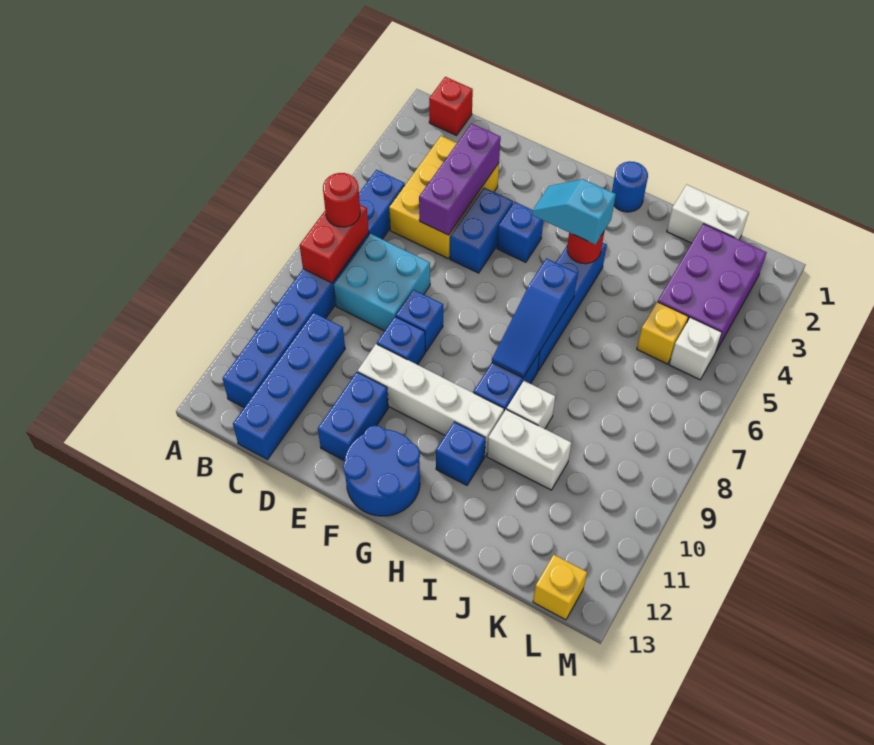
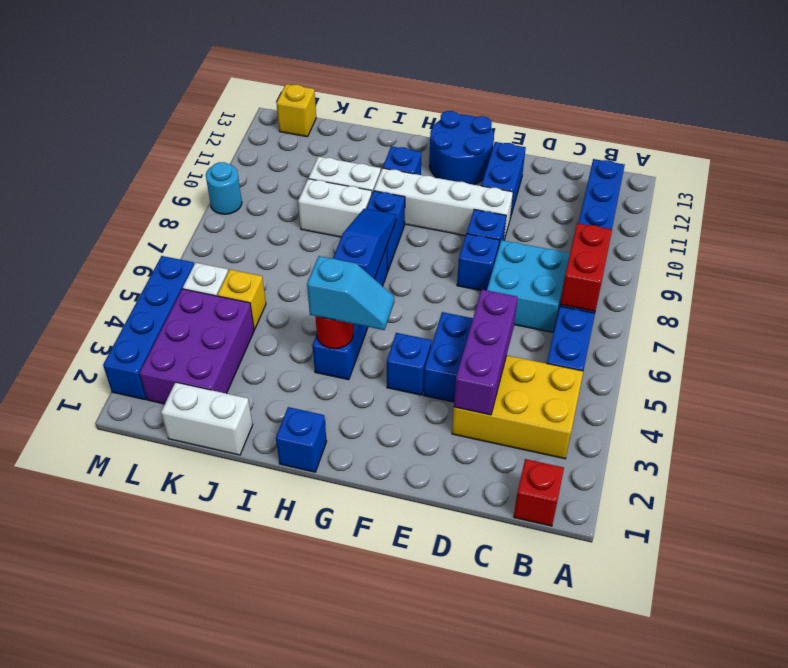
red round brick B7 level 3 -> none
yellow brick C3:D5 level 1 -> yellow brick B3:D4 level 1
blue brick C10:C13 level 1 -> blue brick M2:M5 level 1
blue round brick H1 level 1 -> blue brick H1 level 1
white brick I9 level 1 -> white brick I9:J9 level 1
none -> cyan round brick M9 level 1

